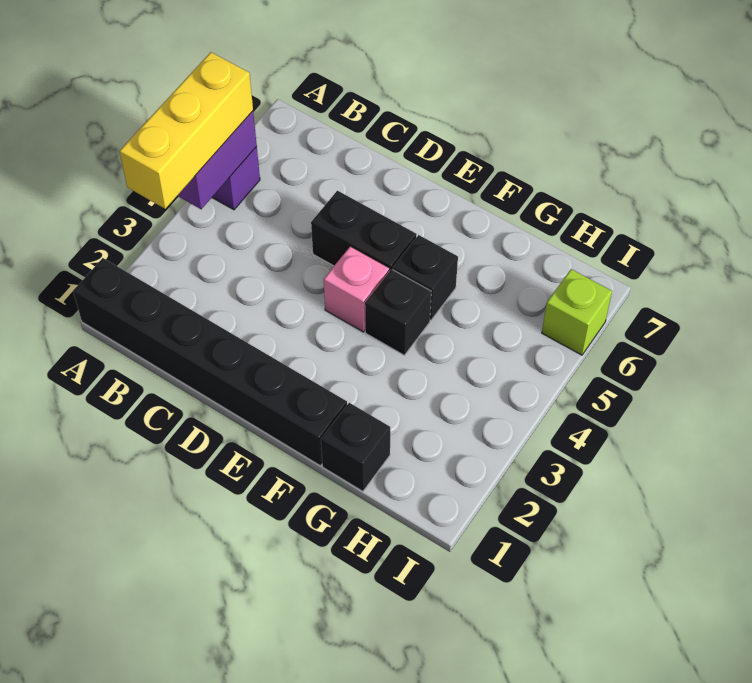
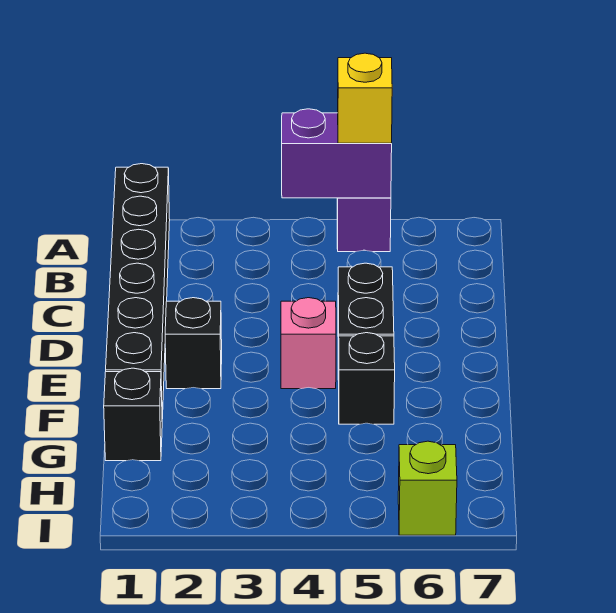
yellow brick A3:A5 level 3 -> yellow brick A5 level 3
black brick F4 level 1 -> black brick E2 level 1

